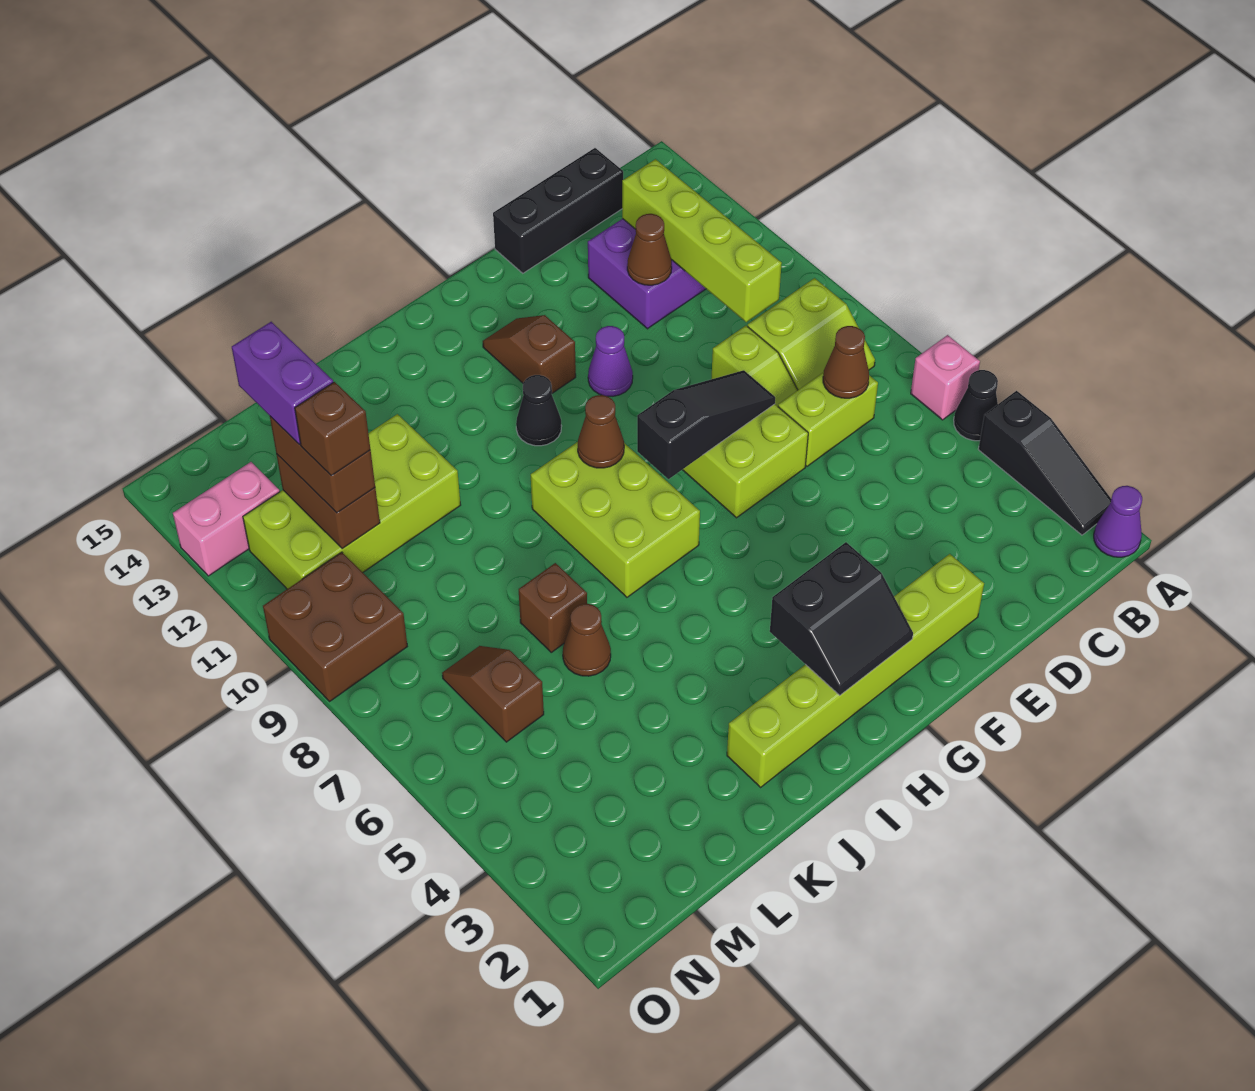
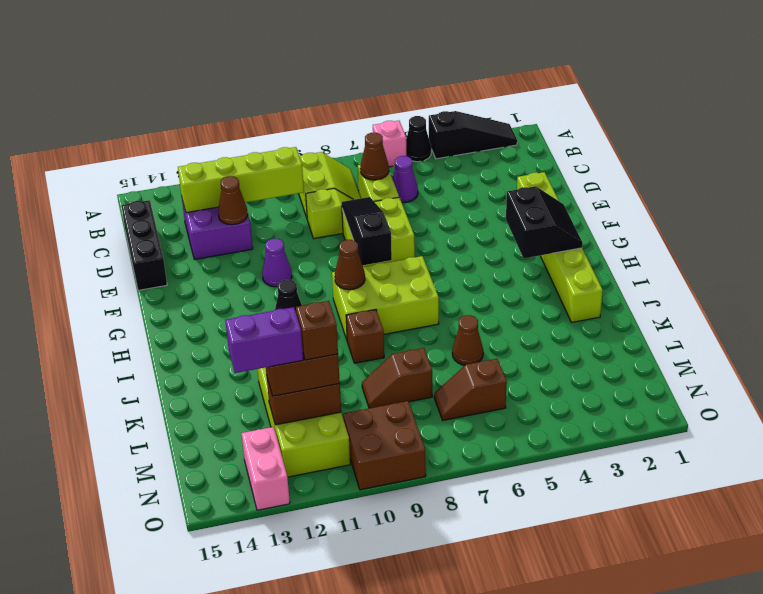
purple cone A1 level 1 -> purple cone C6 level 1
brown slope G12:G13 level 1 top 12 -> brown slope L8:L9 level 1 top 8
brown brick K7 level 1 -> brown brick J9 level 1

